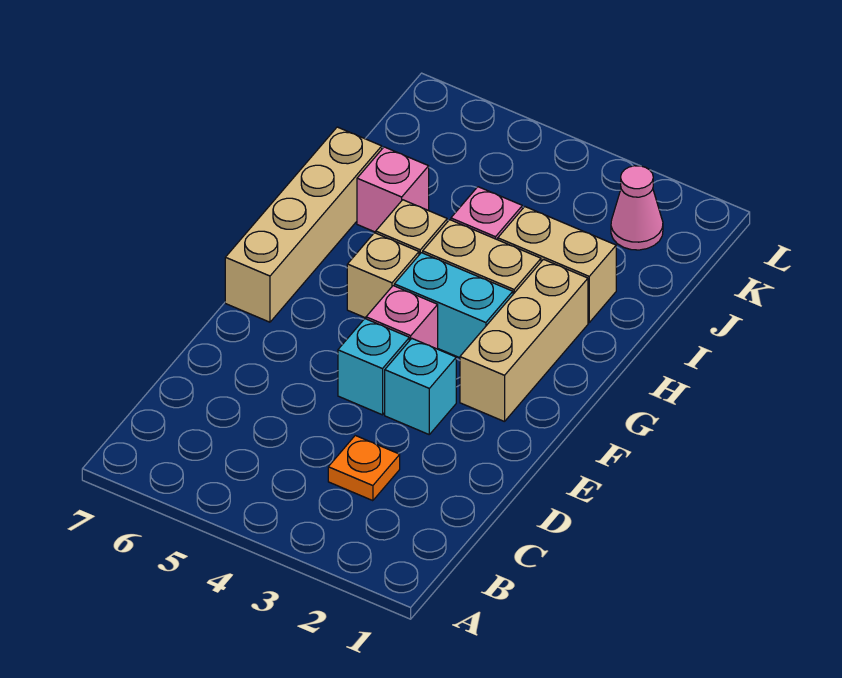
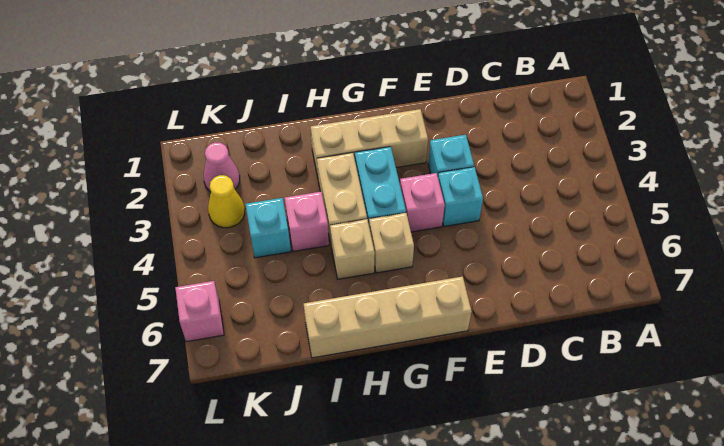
orange plate C3 level 1 -> none
tan brick I2:I3 level 1 -> none
pink brick I6 level 1 -> pink brick L6 level 1
none -> cyan brick J4 level 1
none -> yellow cone K3 level 1

